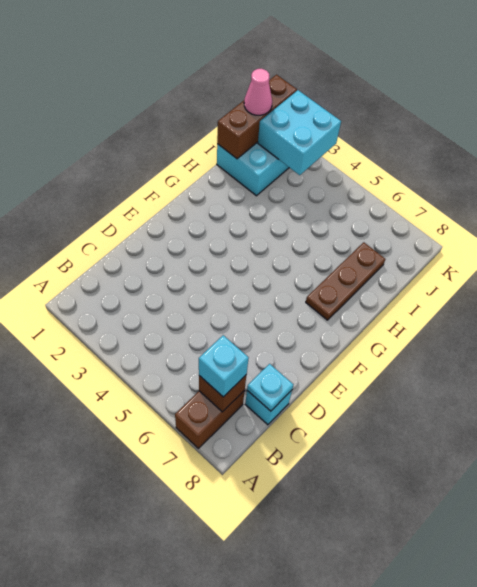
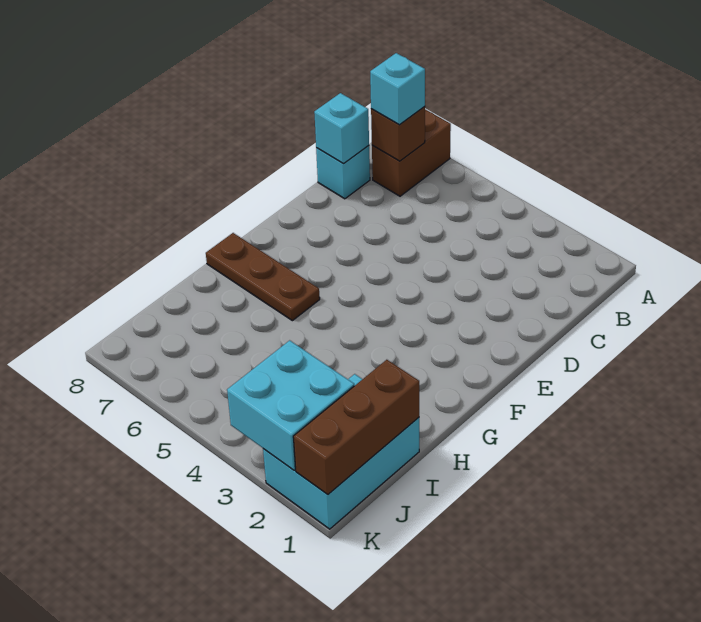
cyan plate C8 level 2 -> cyan brick C8 level 2
brown plate G7:I7 level 1 -> brown plate G6:G8 level 1
pink cone J1 level 3 -> none

